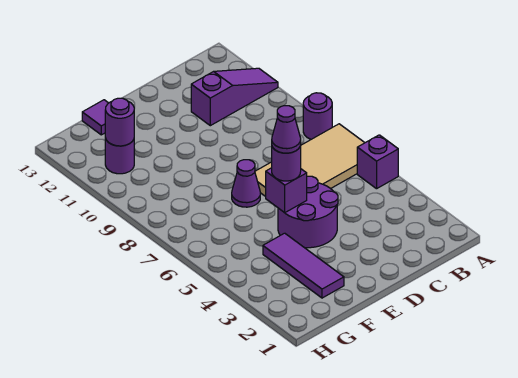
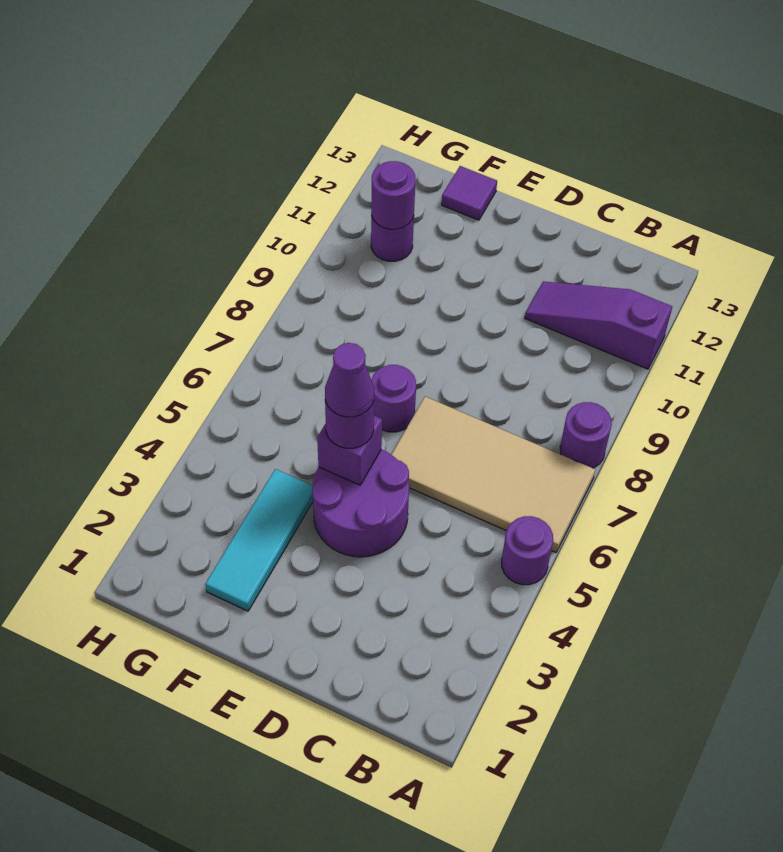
purple brick A5 level 1 -> purple round brick A5 level 1
purple slope A11:C11 level 1 top C -> purple slope A11:C11 level 1 top A
purple cone E7 level 1 -> purple round brick E7 level 1
purple tile F2:F4 level 1 -> cyan tile F2:F4 level 1

